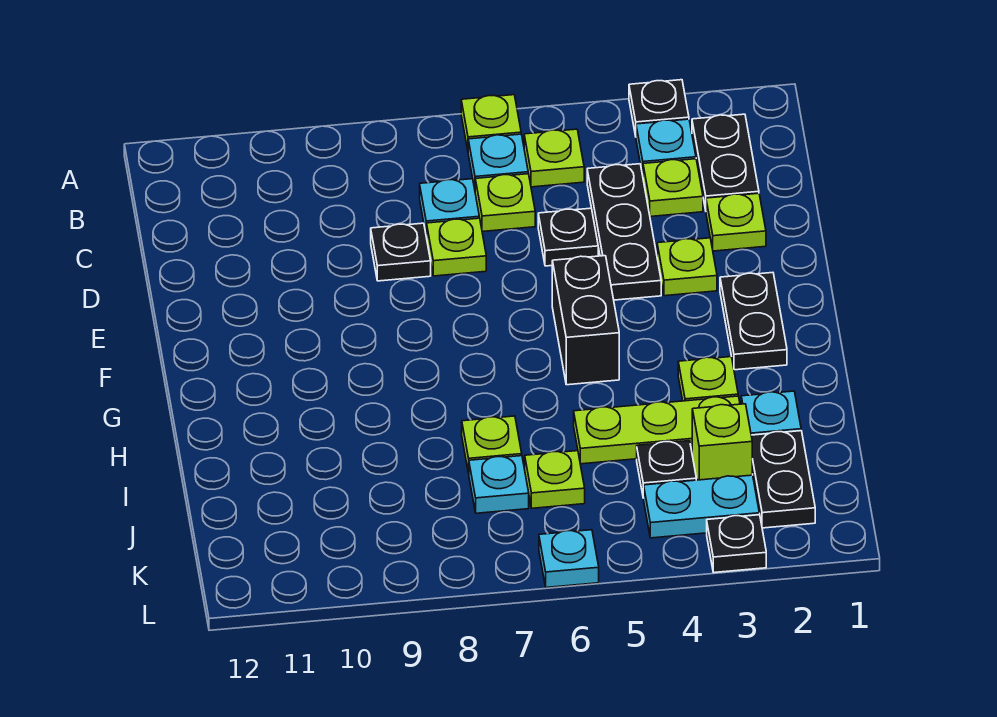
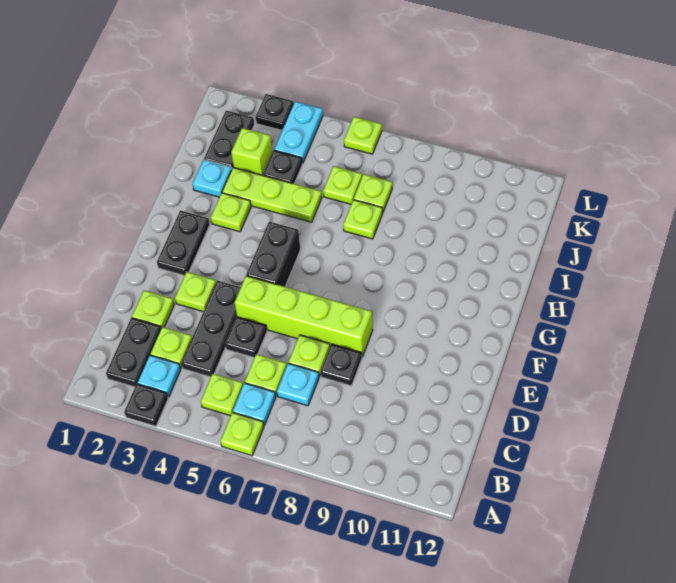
none -> lime brick E5:E8 level 1
cyan plate J7 level 1 -> lime plate J7 level 1
cyan plate K3:K4 level 1 -> cyan plate K4:L4 level 1
cyan plate L6 level 1 -> lime plate L6 level 1

